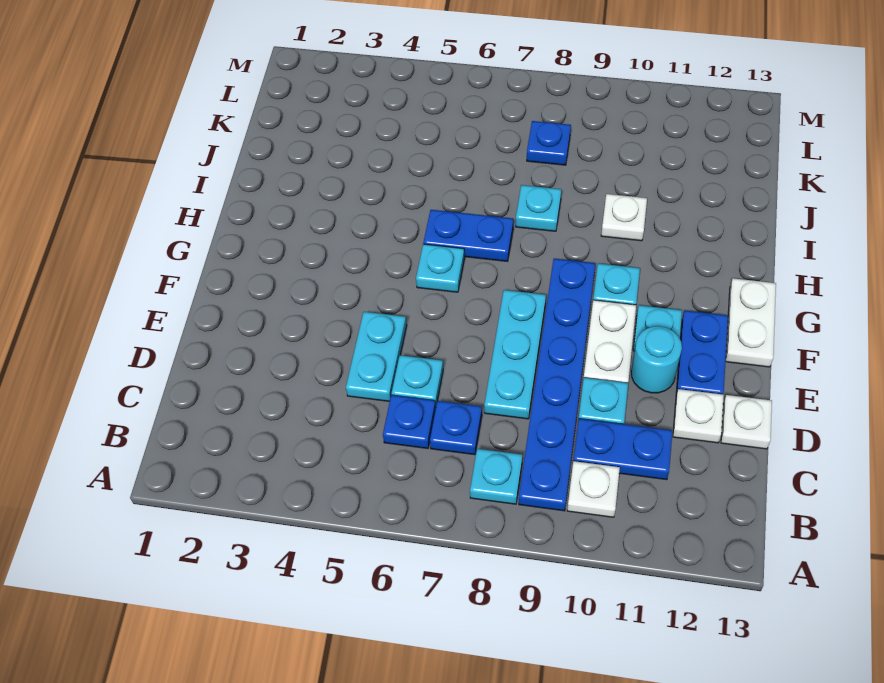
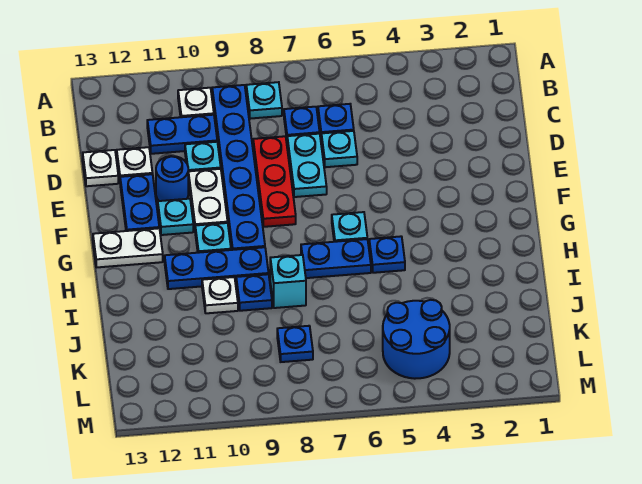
cyan plate D5:E5 level 1 -> cyan plate D7:E7 level 1
cyan plate D8:F8 level 1 -> red plate D8:F8 level 1
cyan round brick E11 level 1 -> blue round brick E11 level 1
white plate F13:G13 level 1 -> white plate G12:G13 level 1
none -> blue plate H5 level 1
none -> blue plate H9:H11 level 1
cyan plate I8 level 1 -> cyan brick I8 level 1
none -> blue plate I9 level 1
none -> blue round brick K4:L5 level 1

